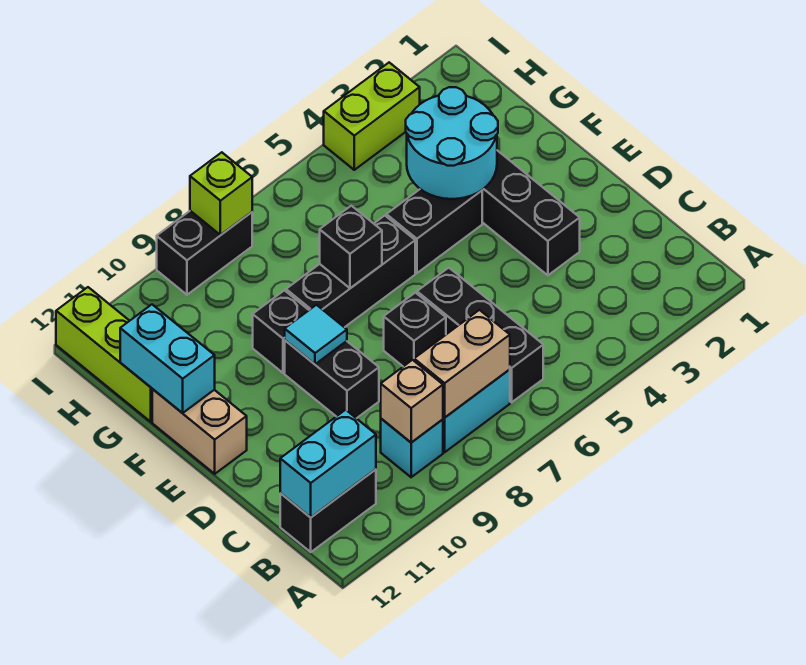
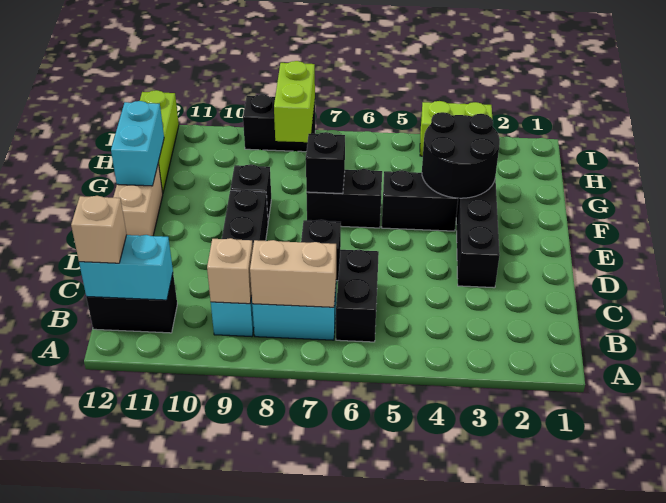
black brick B6:D6 level 1 -> black brick B6:C6 level 1
none -> tan brick B12 level 3
cyan tile E9 level 2 -> none
cyan round brick F3:G4 level 2 -> black round brick F3:G4 level 2
black brick F6:F8 level 1 -> black brick F6:F7 level 1
lime brick I8 level 2 -> lime brick H8:I8 level 2

